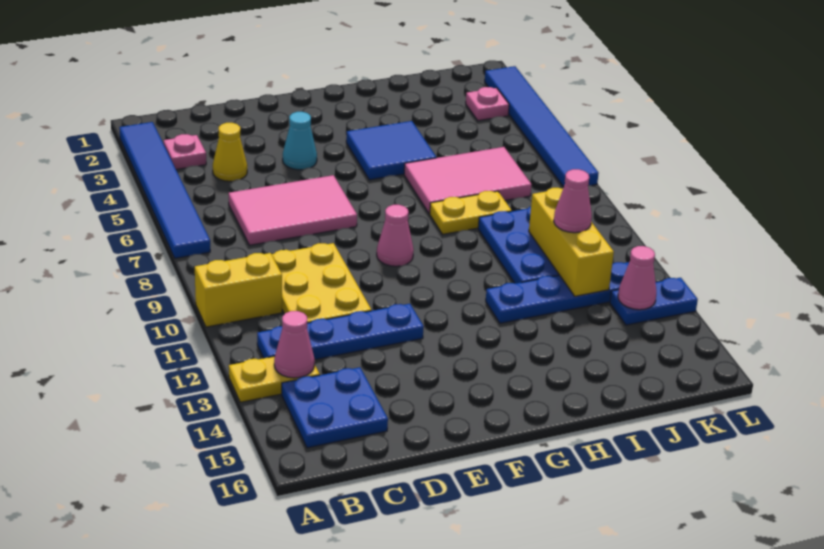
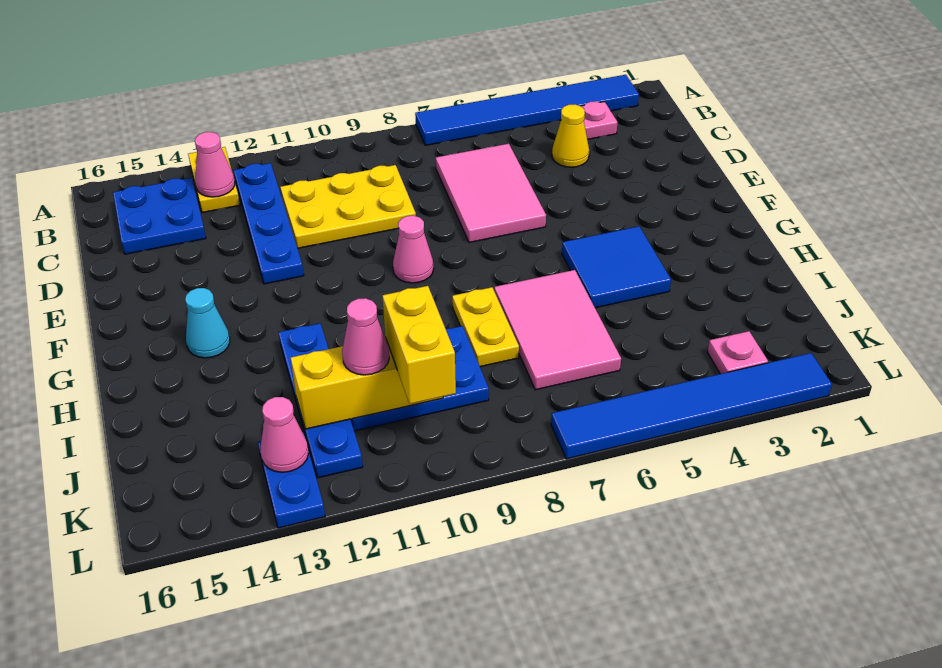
yellow brick A10:B10 level 1 -> yellow brick J10:K10 level 3
cyan cone E4 level 1 -> cyan cone G14 level 1

